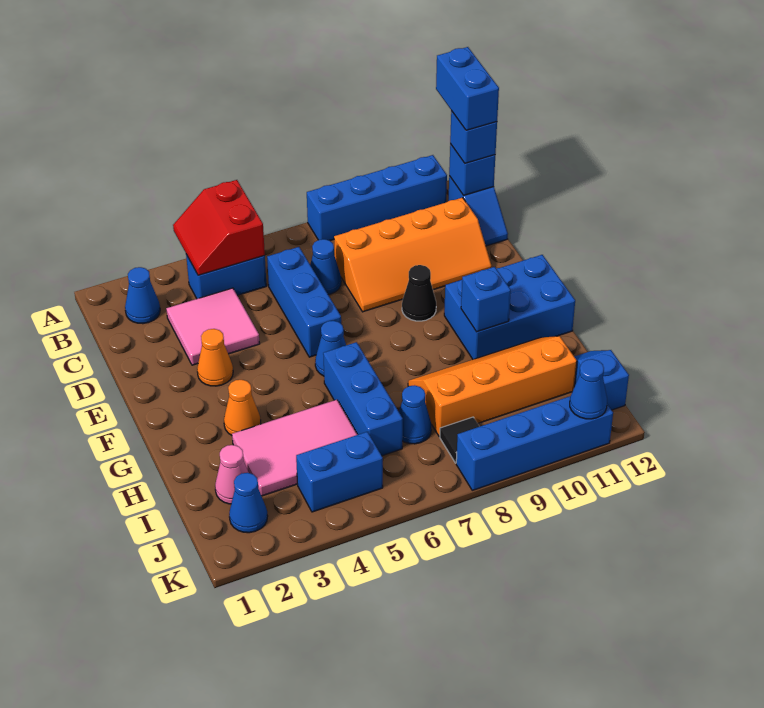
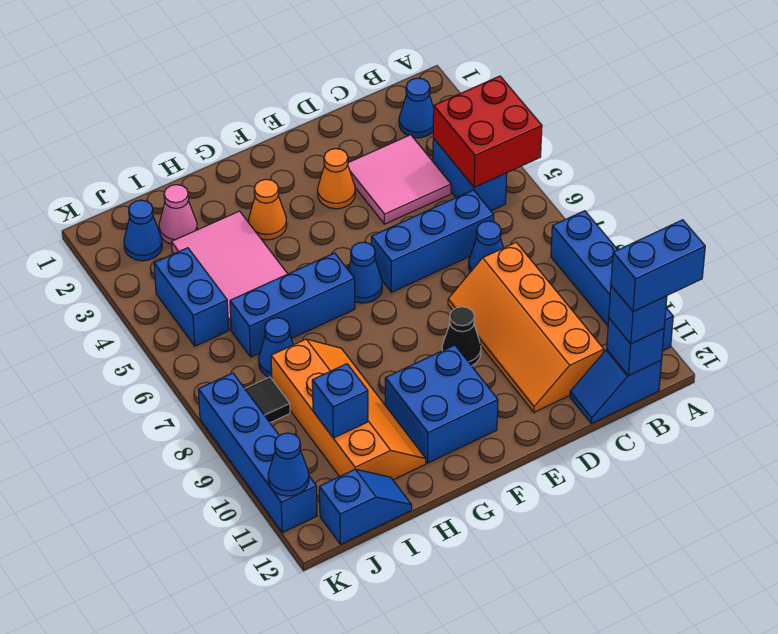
red slope A4:B5 level 2 top 5 -> red brick A4:B5 level 2
blue brick F10:G12 level 1 -> blue brick F10:G11 level 1
blue brick G10 level 2 -> blue brick I10 level 2

